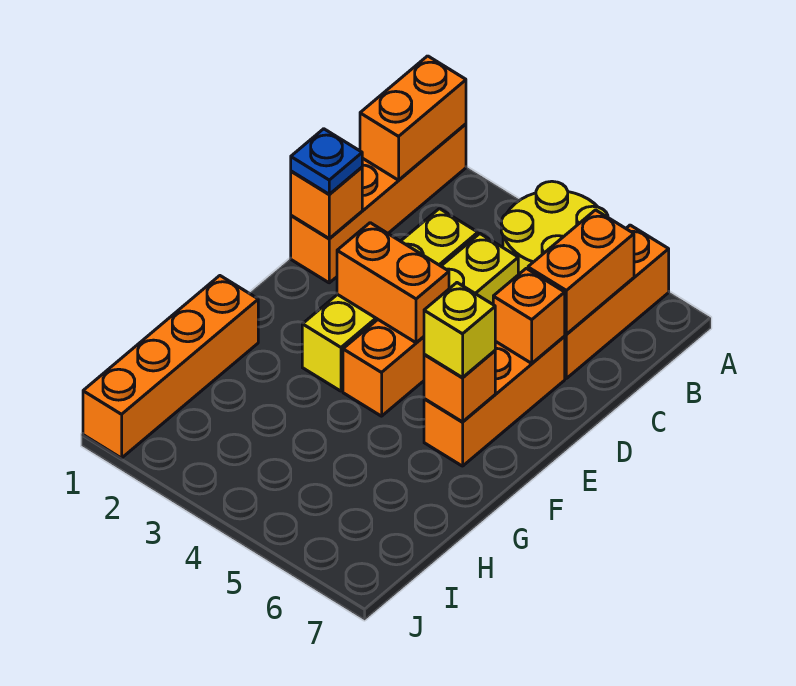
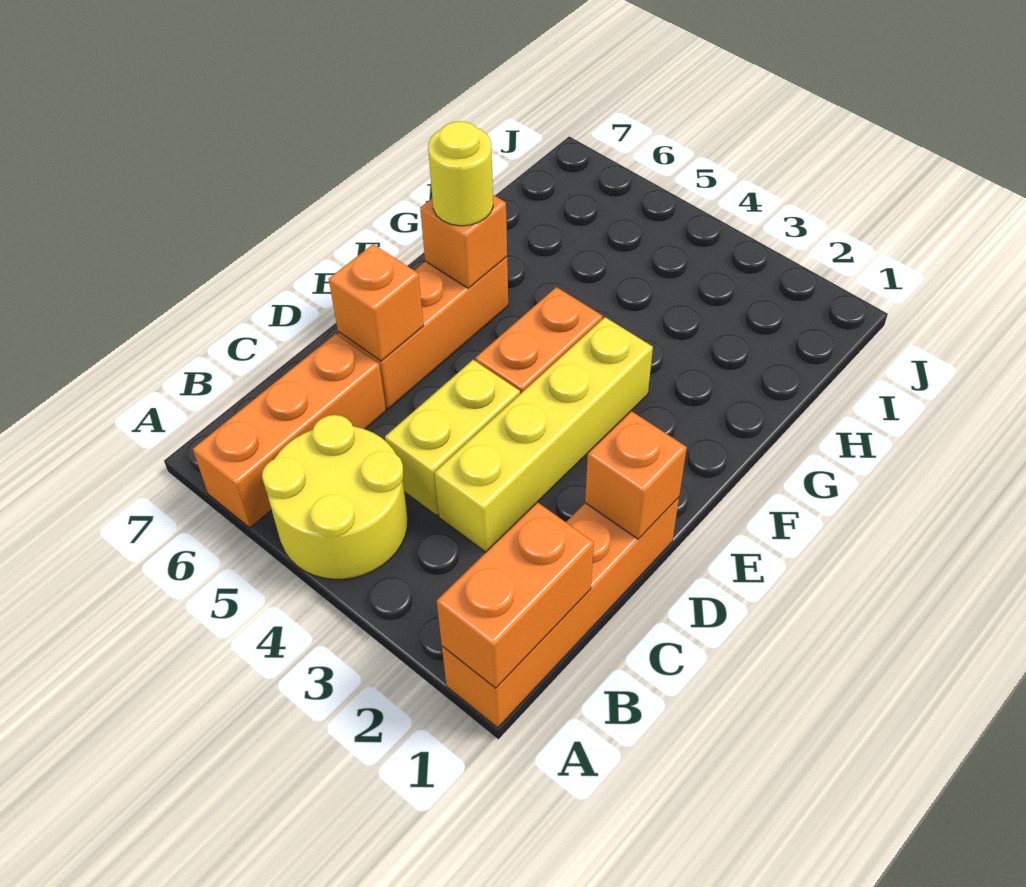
orange brick B6:C6 level 2 -> none
blue plate D1 level 3 -> none
orange brick E3:E4 level 2 -> none
yellow brick F6 level 3 -> yellow round brick F6 level 3
orange brick G1:J1 level 1 -> none

